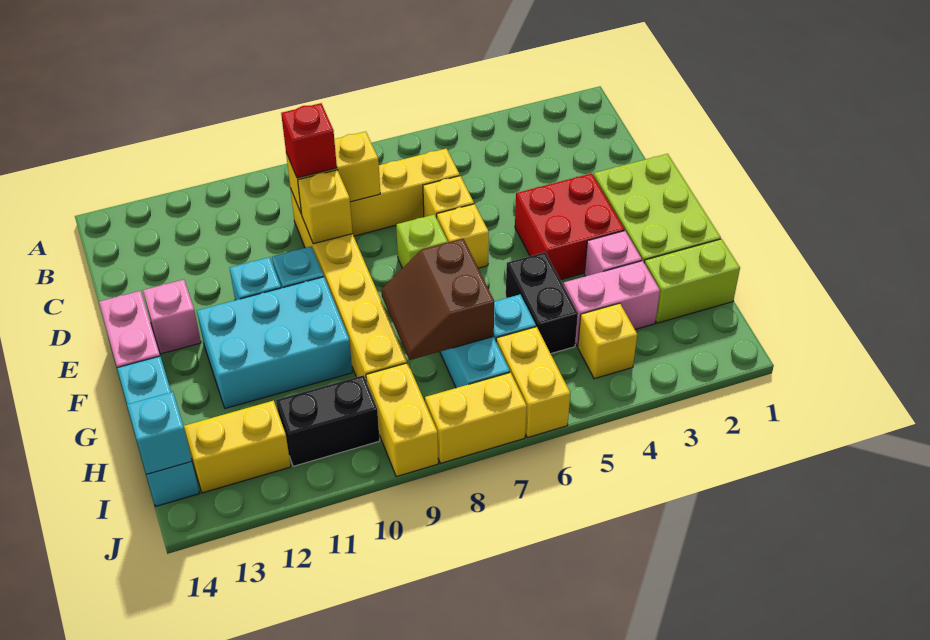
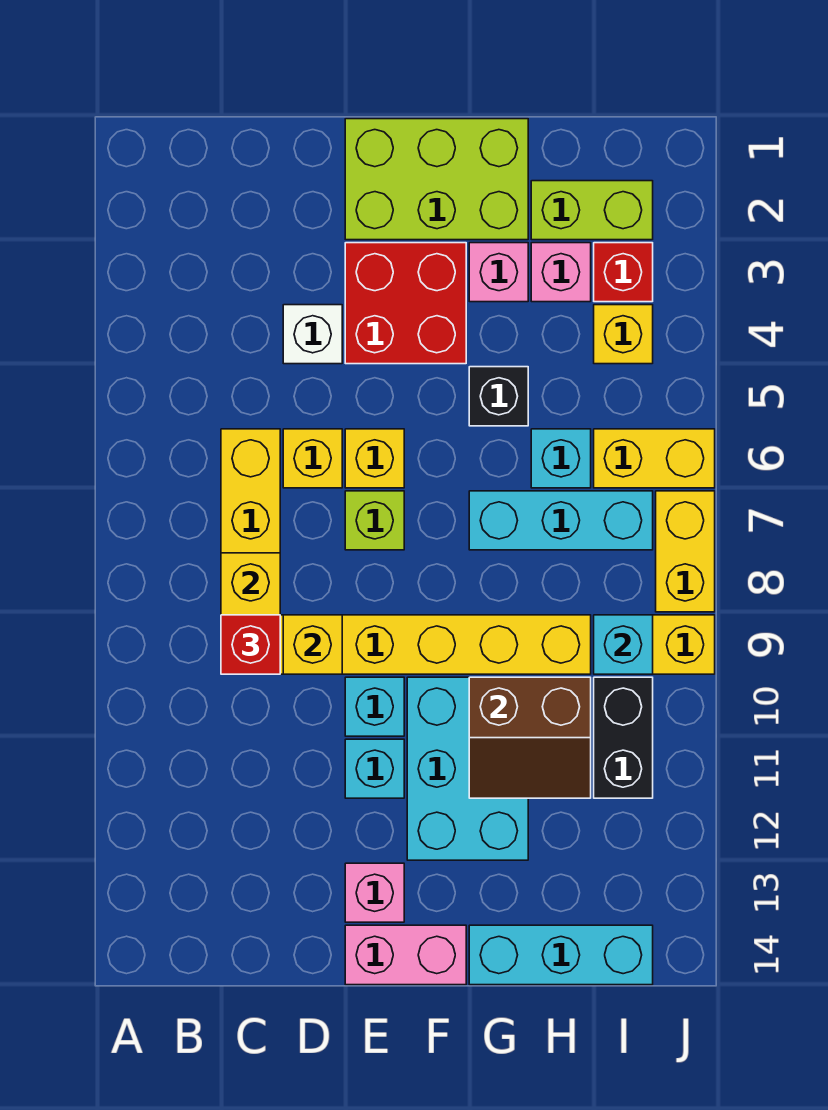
none -> white brick D4 level 1
black brick G5:H5 level 1 -> black brick G5 level 1
brown slope G7:H8 level 2 top 7 -> brown slope G10:H11 level 2 top 10
lime brick H1:H2 level 1 -> lime brick H2:I2 level 1
pink brick H3:H4 level 1 -> pink brick H3 level 1
none -> red brick I3 level 1
yellow brick I12:I13 level 1 -> none
cyan brick I14 level 2 -> cyan brick I9 level 2

